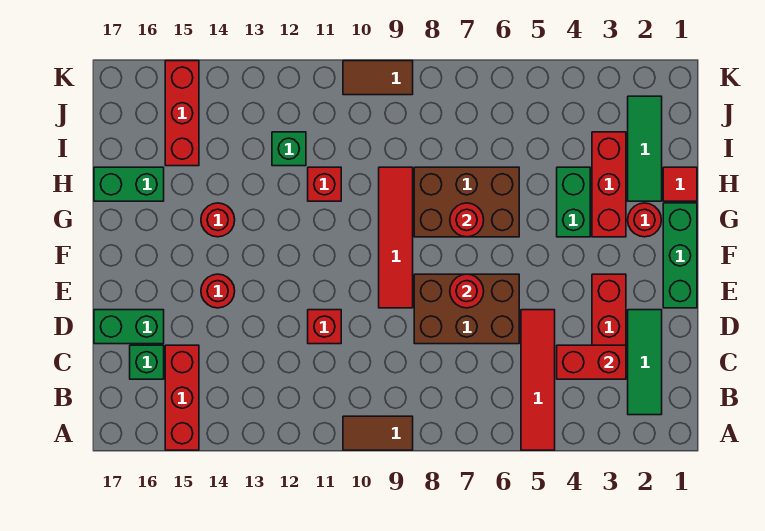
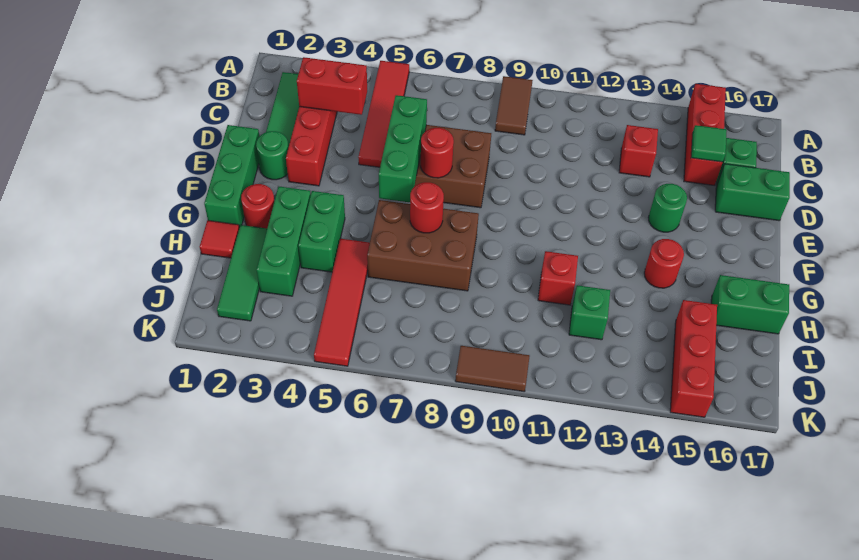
brown tile A9:A10 level 1 -> brown tile A9:B9 level 1
none -> green tile C15 level 2
none -> green brick D6:F6 level 2
red brick D11 level 1 -> red brick C13 level 1
none -> green round brick E2 level 1
red tile E9:H9 level 1 -> red tile H5:K5 level 1
red round brick E14 level 1 -> green round brick E14 level 1
red brick G3:I3 level 1 -> green brick G3:I3 level 1

